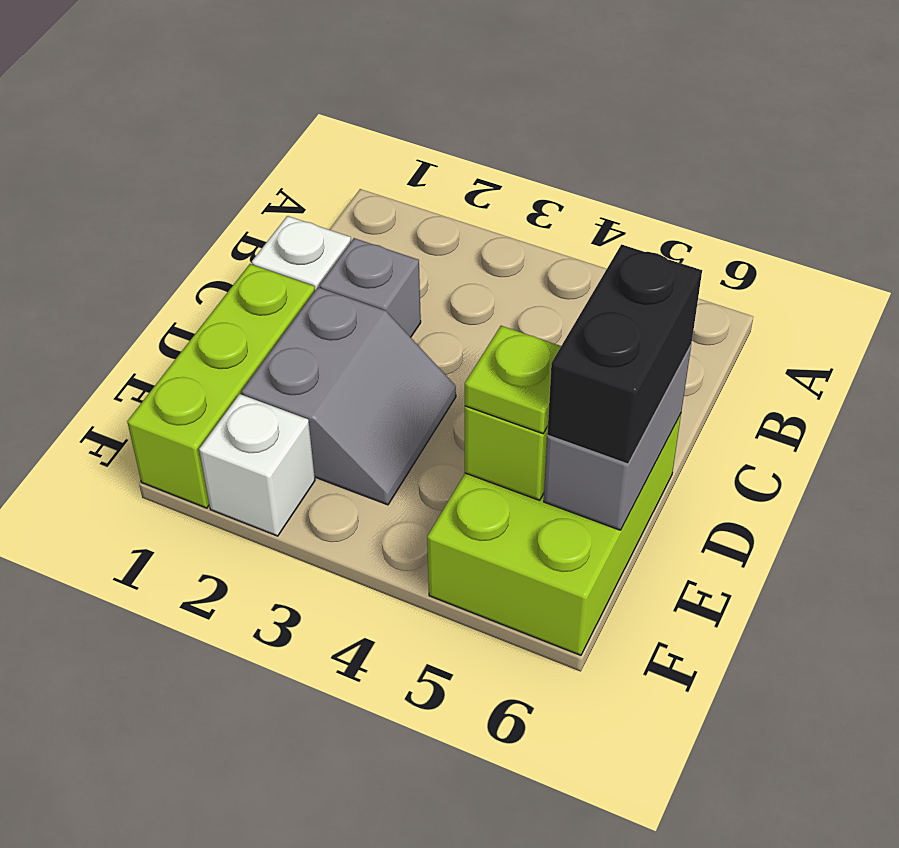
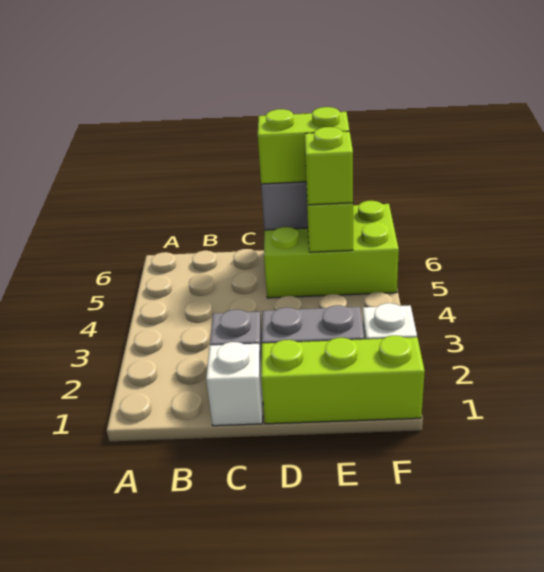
black brick D6:E6 level 3 -> lime brick D6:E6 level 3
lime plate E5 level 3 -> lime brick E5 level 3

